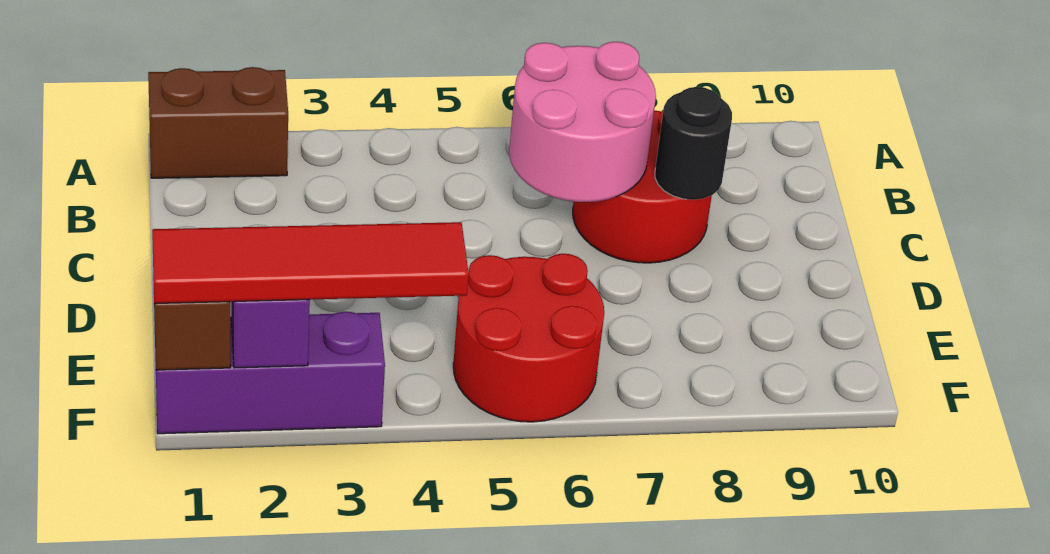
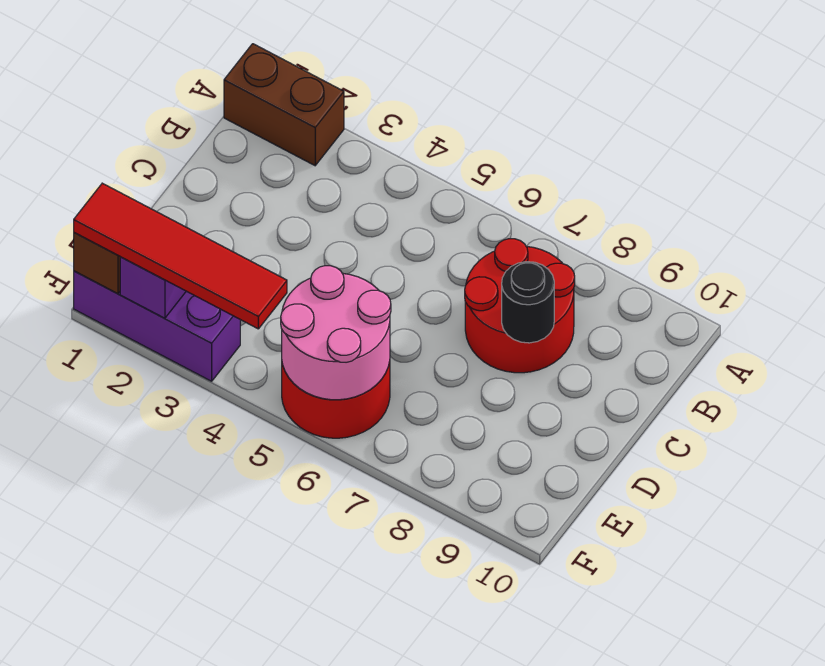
pink round brick B6:C7 level 2 -> pink round brick E5:F6 level 2

